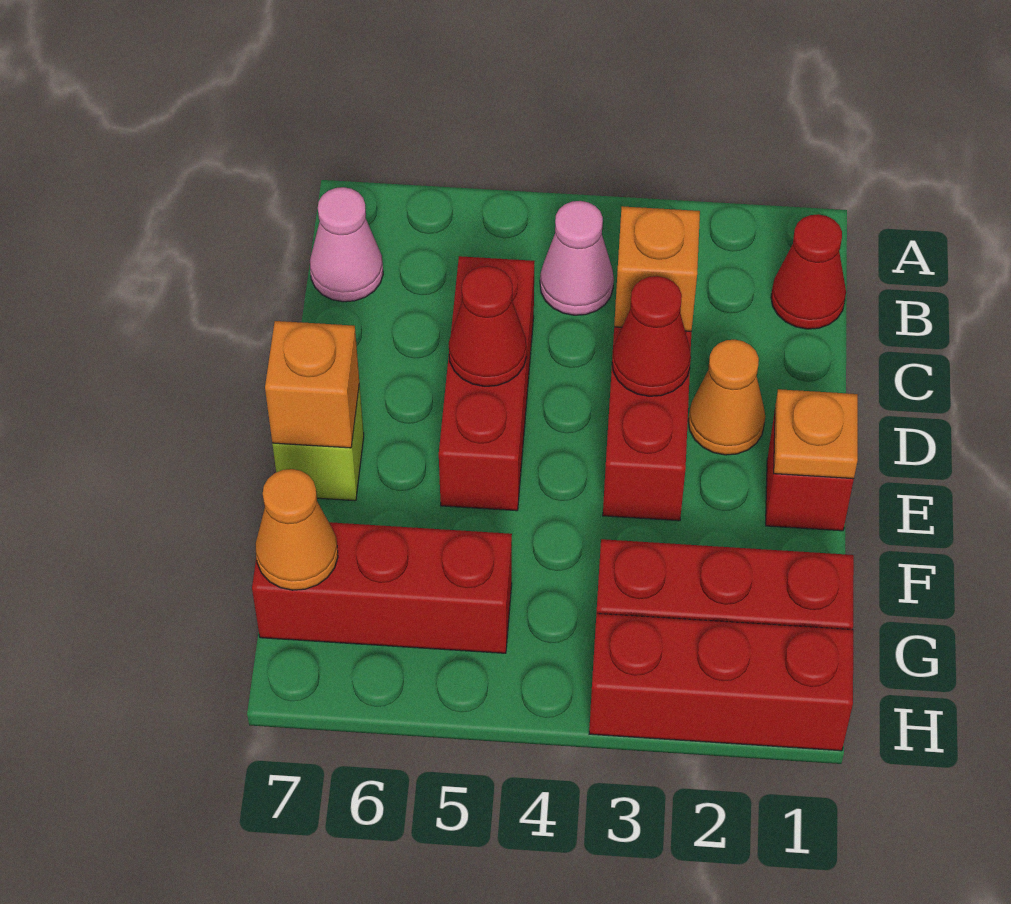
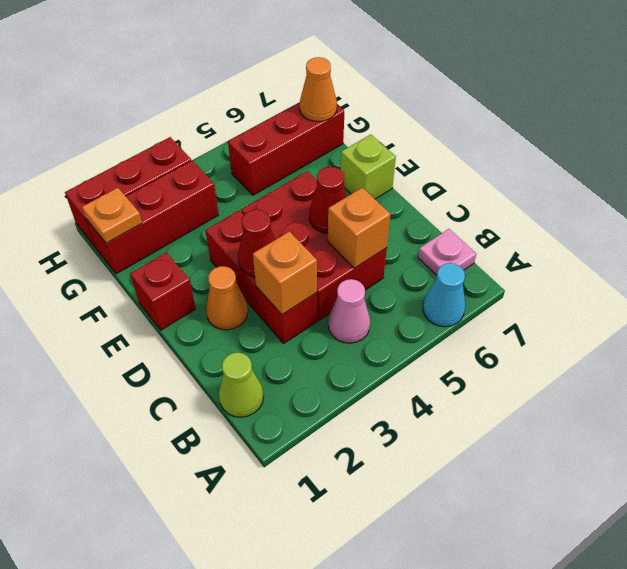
none -> cyan cone A6 level 1
red cone B1 level 1 -> lime cone B1 level 1
pink cone B7 level 1 -> pink plate B7 level 1
red brick C5:E5 level 1 -> red brick C4:E5 level 1
orange plate E1 level 2 -> orange plate G1 level 2
orange brick E7 level 2 -> orange brick C5 level 2

